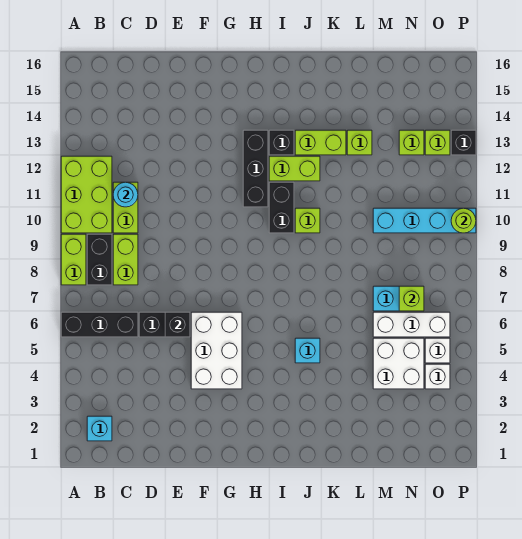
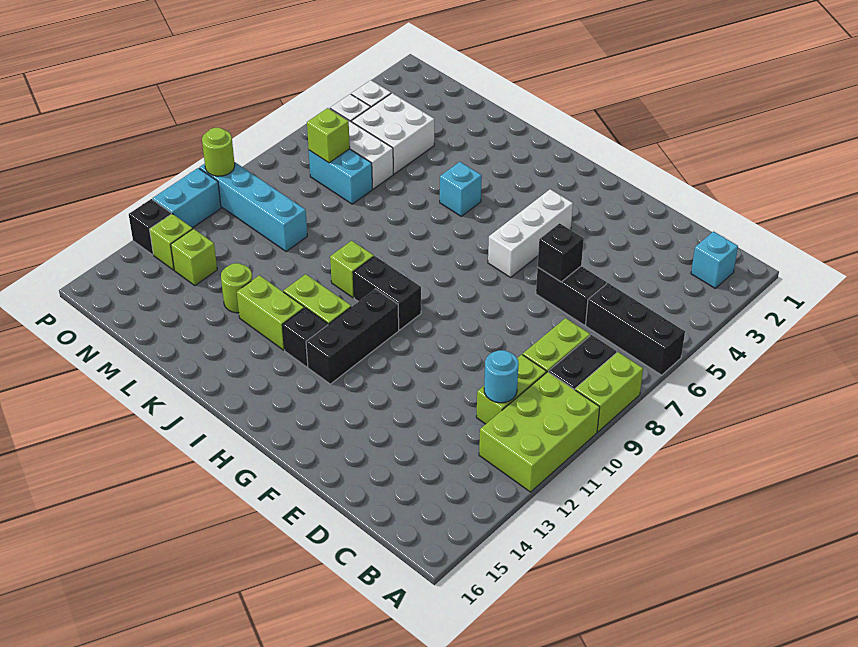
white brick F4:G6 level 1 -> white brick G4:G6 level 1
black brick I10:I11 level 1 -> black brick H10:I10 level 1
lime brick L13 level 1 -> lime round brick L13 level 1
none -> cyan brick P11:P12 level 1

